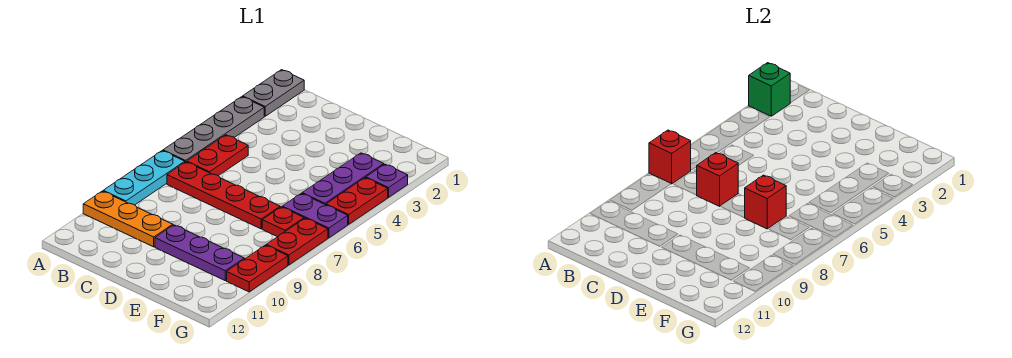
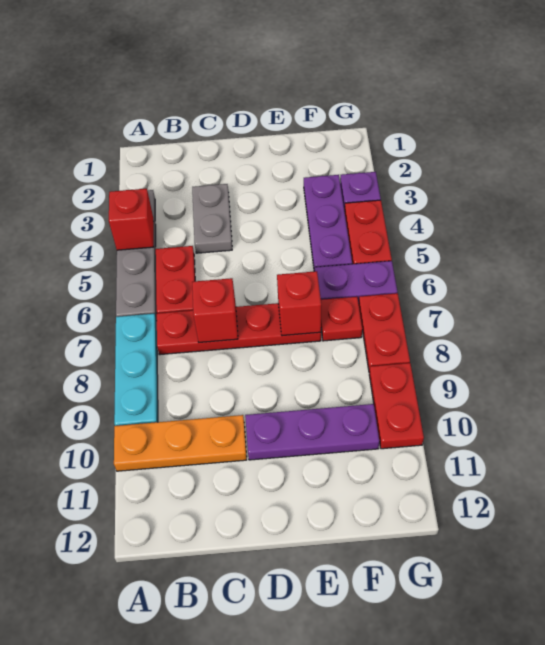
grey plate A1:A2 level 1 -> grey plate C3:C4 level 1
green brick A2 level 2 -> none
red brick A7 level 2 -> red brick A4 level 2

